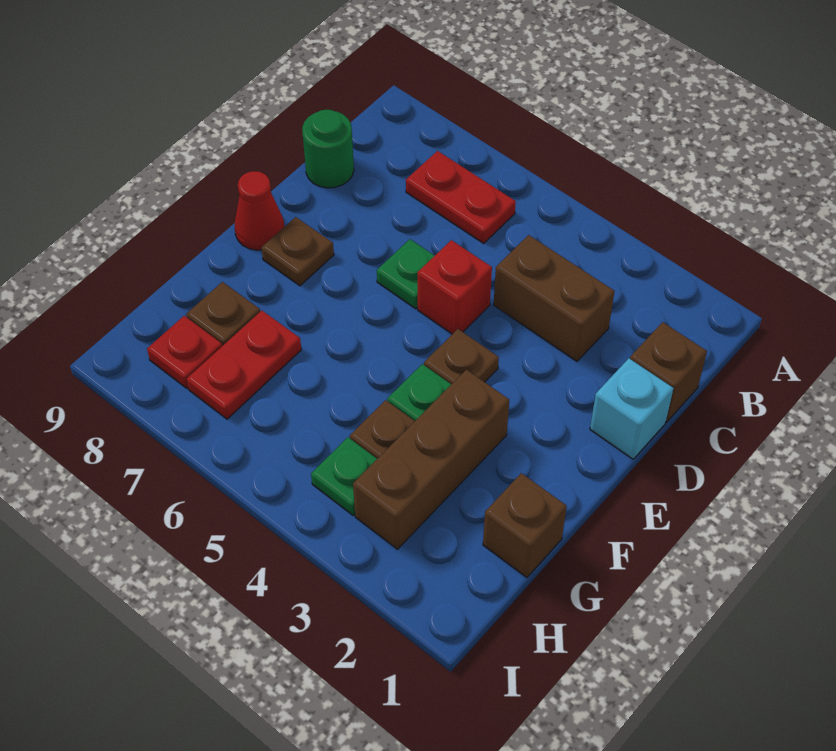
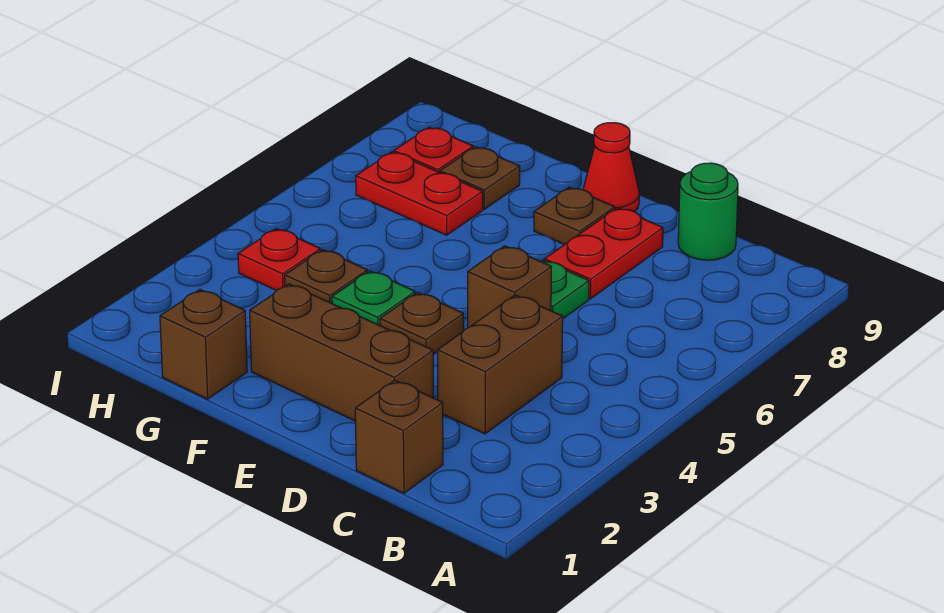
red plate B6:B7 level 1 -> red plate D7:D8 level 1
cyan brick D1 level 1 -> none
red brick D5 level 1 -> brown brick D5 level 1
brown brick F3:H3 level 1 -> brown brick D2:F2 level 1
green plate H4 level 1 -> red plate H4 level 1

